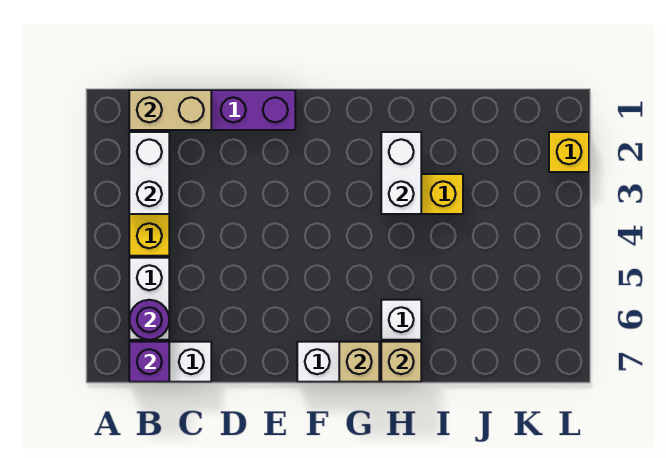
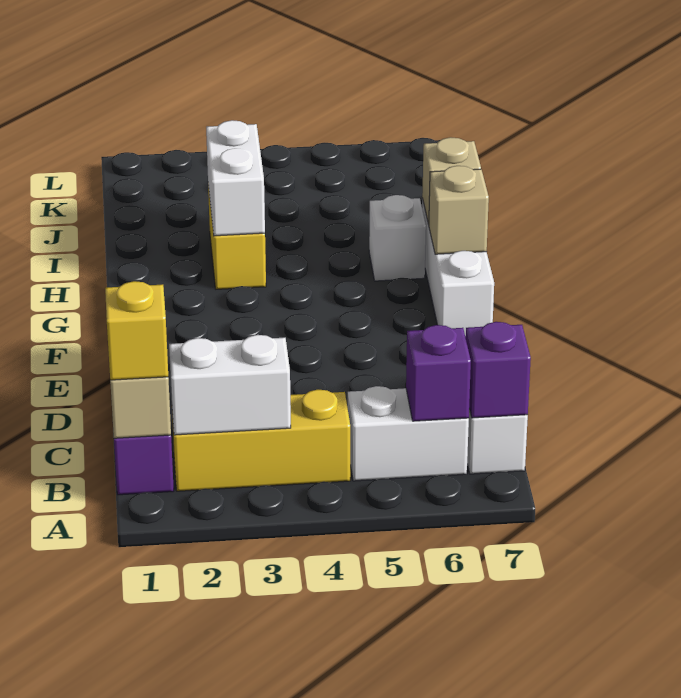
purple round brick B6 level 2 -> purple brick B6 level 2
white brick H2:H3 level 2 -> white brick H3:I3 level 2
yellow brick L2 level 1 -> yellow brick B1 level 3

